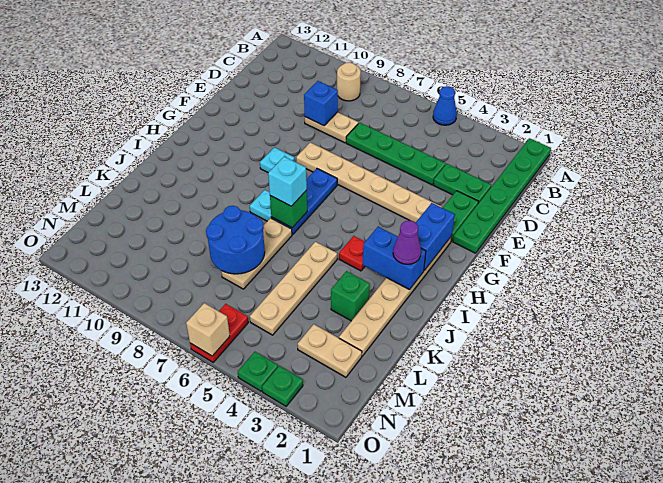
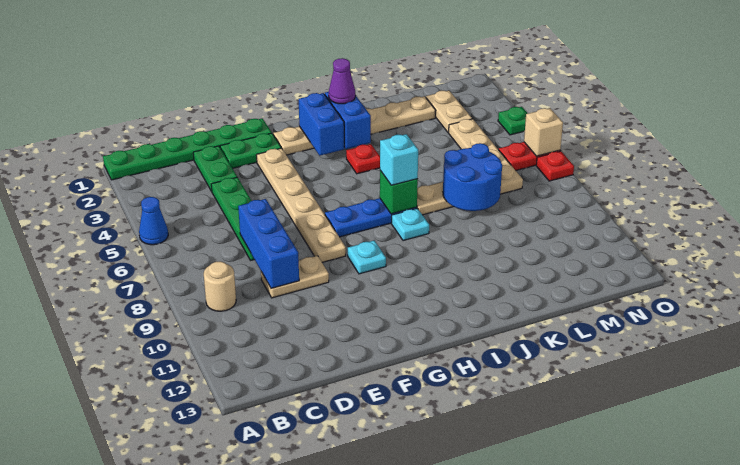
tan plate D8:D9 level 1 -> tan plate D9:E9 level 1
blue brick D9 level 2 -> blue brick D7:D9 level 2
blue brick G2:H2 level 2 -> blue brick H2:H3 level 2
tan plate J5:M5 level 1 -> tan plate M4:M7 level 1
green brick K3 level 1 -> none
green plate O3 level 1 -> none
none -> red plate O7 level 1

